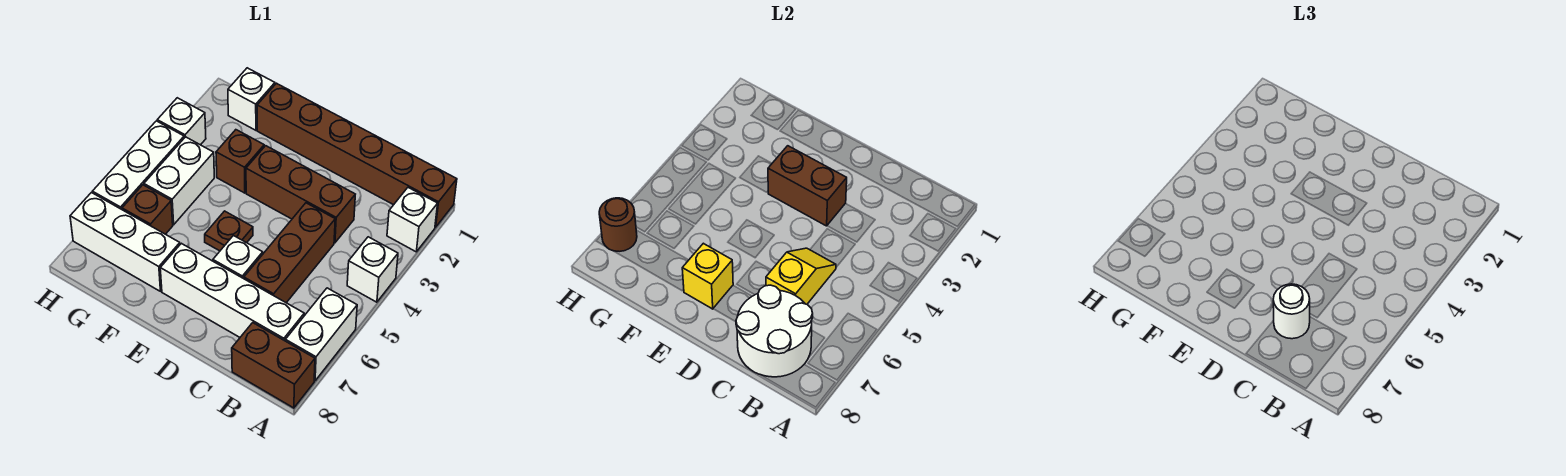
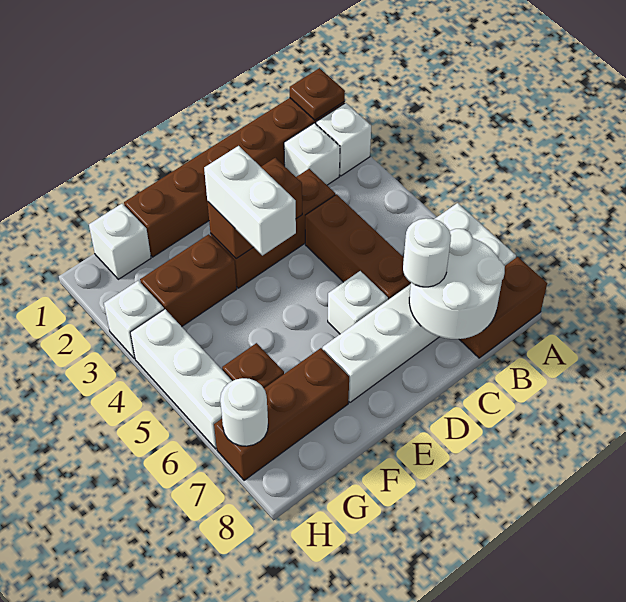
white brick A4 level 1 -> white brick B2 level 1
yellow slope C5:C6 level 2 top 6 -> none
brown plate E5 level 1 -> brown plate A1 level 2
yellow brick E7 level 2 -> none
brown brick F3 level 1 -> brown brick F3:G3 level 1
white brick F7:H7 level 1 -> brown brick F7:H7 level 1
white brick G4:G5 level 1 -> white brick E3:E4 level 3
brown round brick H7 level 2 -> white round brick H7 level 2

